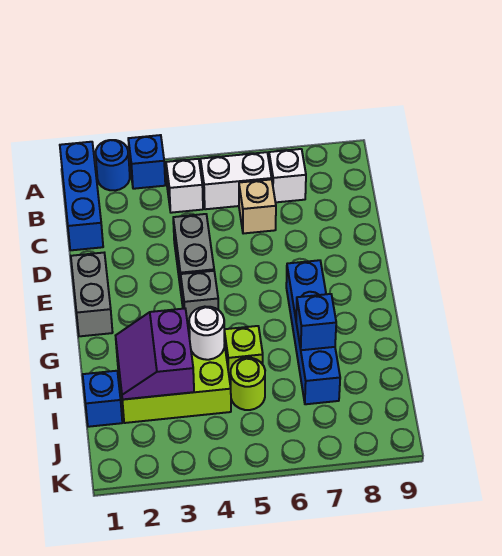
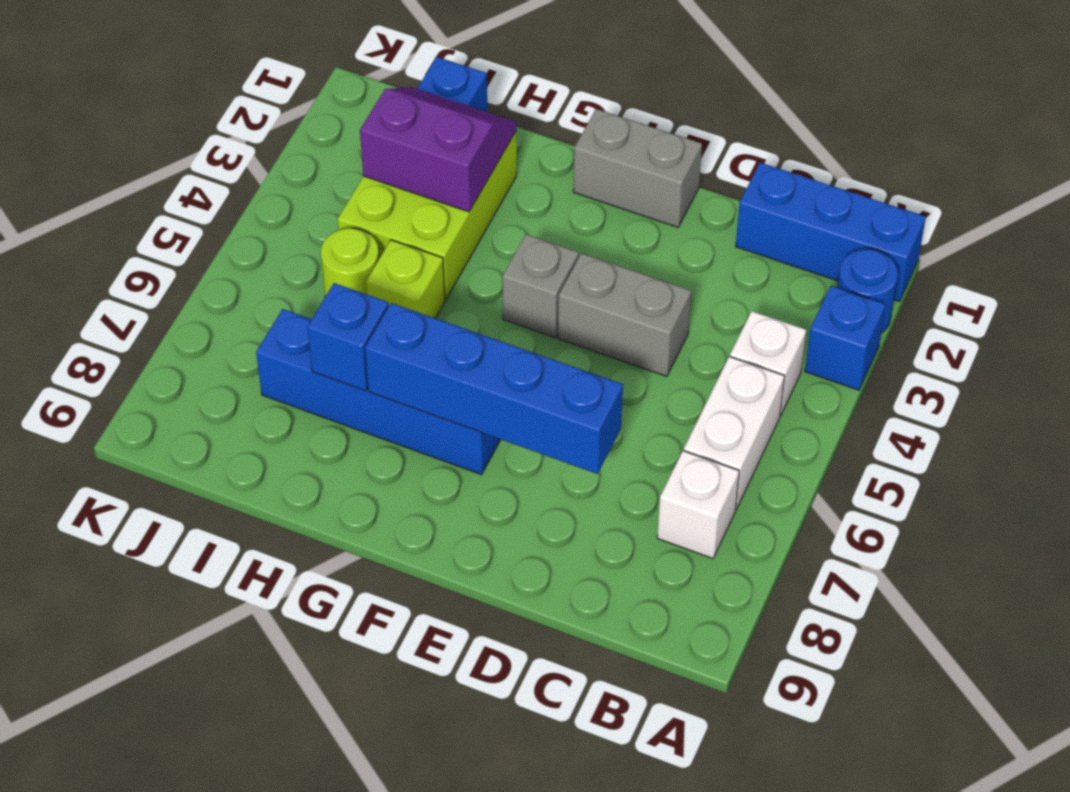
tan brick C6 level 1 -> none
none -> blue brick D7:G7 level 2
white round brick H4 level 2 -> none

